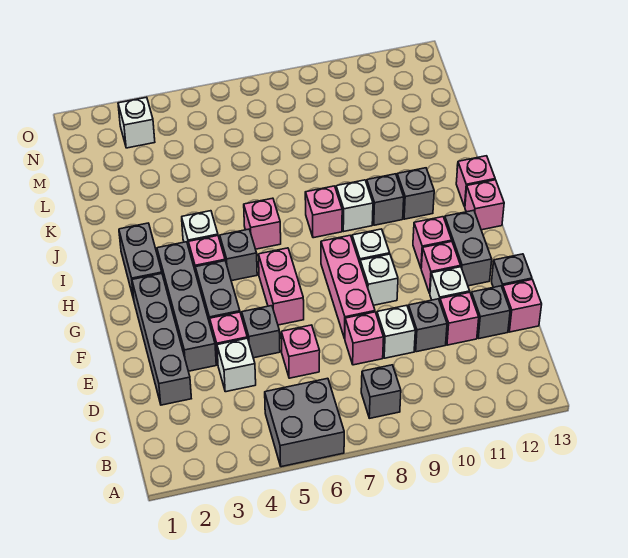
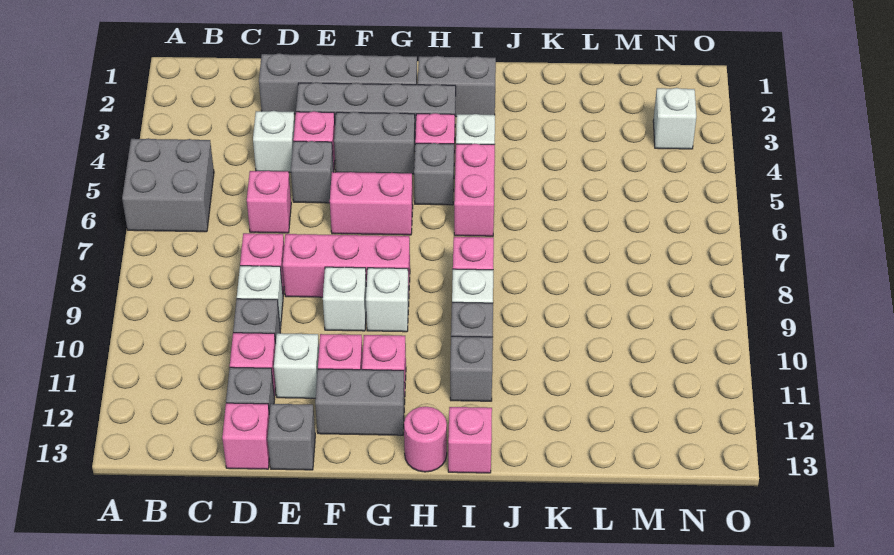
grey brick B8 level 1 -> none
pink brick H13 level 1 -> pink round brick H13 level 1
pink brick I6 level 1 -> pink brick I5:I6 level 1

